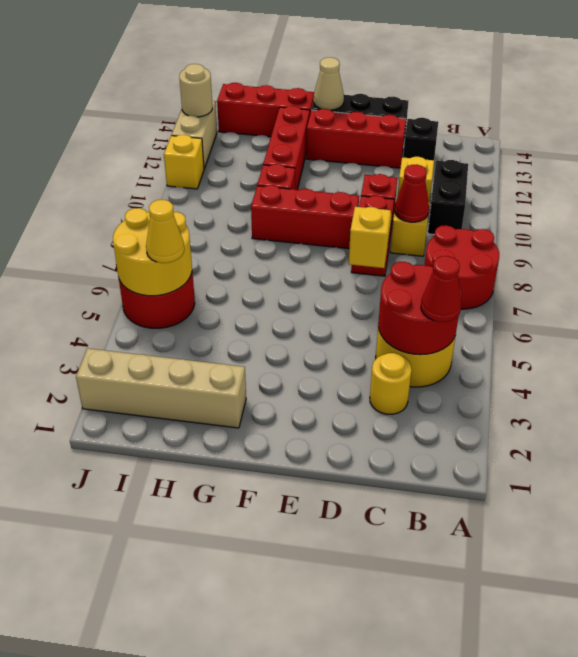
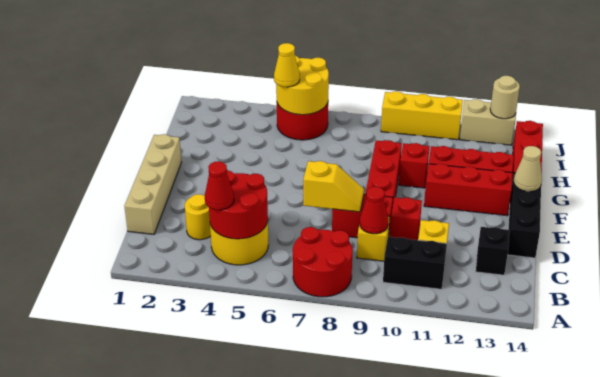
red brick D13:F13 level 1 -> red brick F11:F13 level 1
tan brick G2:J2 level 1 -> tan brick C1:F1 level 1
yellow brick J11 level 1 -> yellow brick J9:J11 level 1

